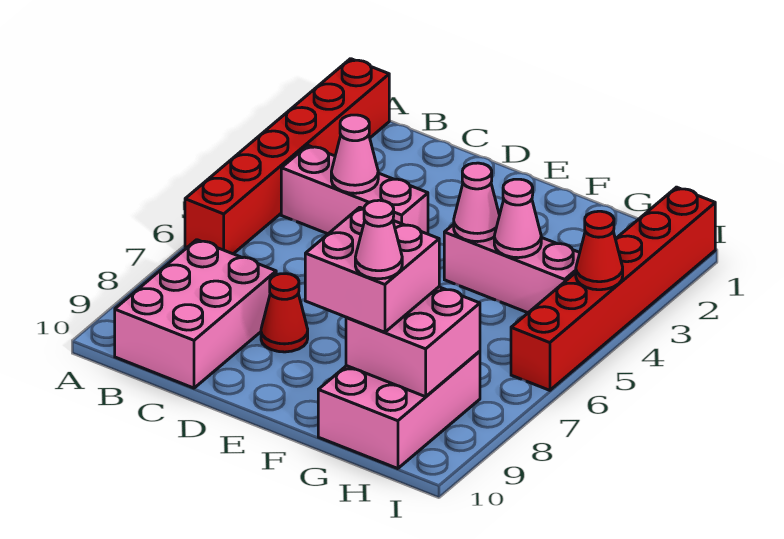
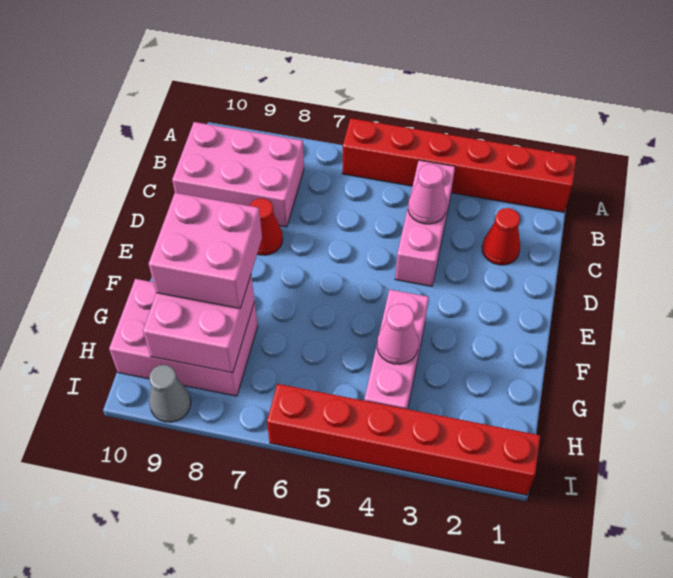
pink cone F4 level 2 -> none
pink cone G9 level 4 -> none
red cone I4 level 2 -> red cone C2 level 1
none -> grey cone I9 level 1

